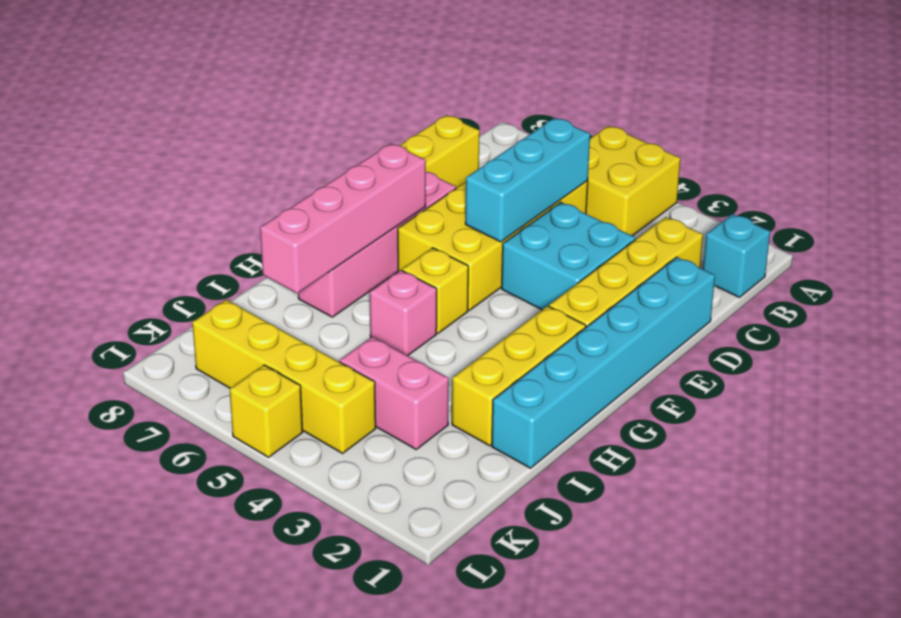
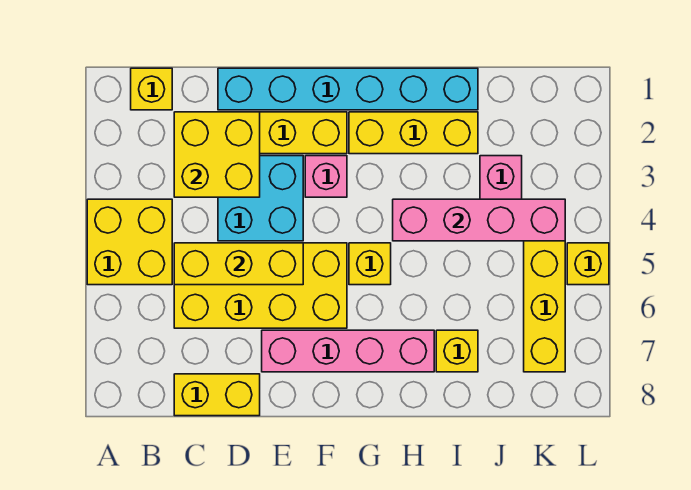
cyan brick B1 level 1 -> yellow brick B1 level 1
none -> yellow brick C2:D3 level 2
cyan brick C5:E5 level 2 -> yellow brick C5:E5 level 2
pink brick F7:I7 level 2 -> pink brick H4:K4 level 2
pink brick H5 level 1 -> pink brick F3 level 1
none -> yellow brick I7 level 1

